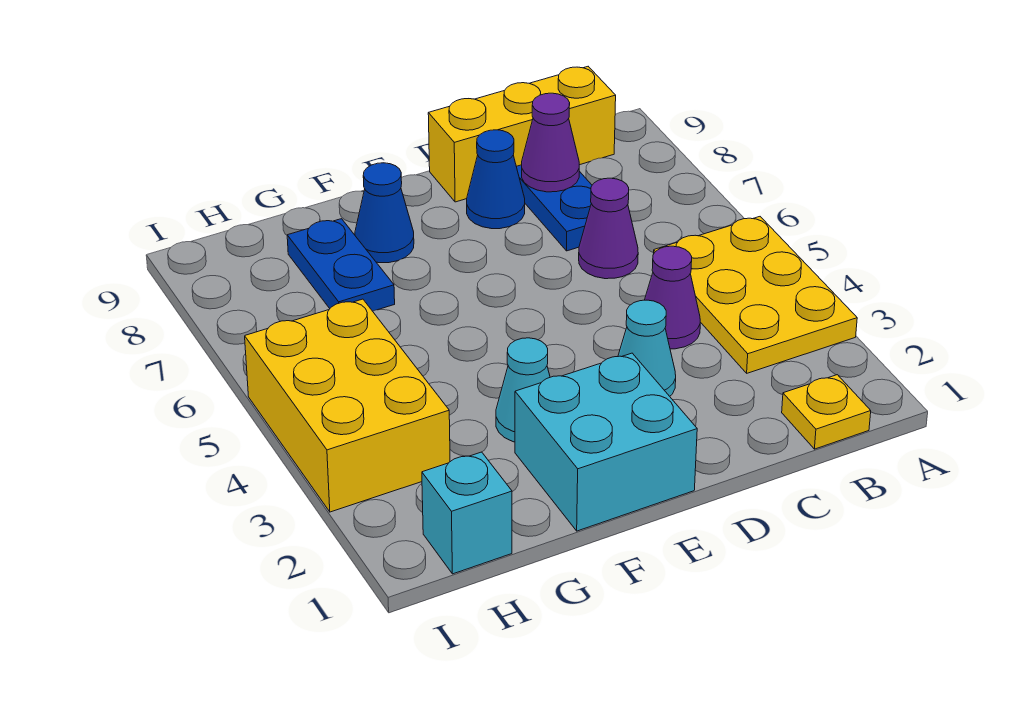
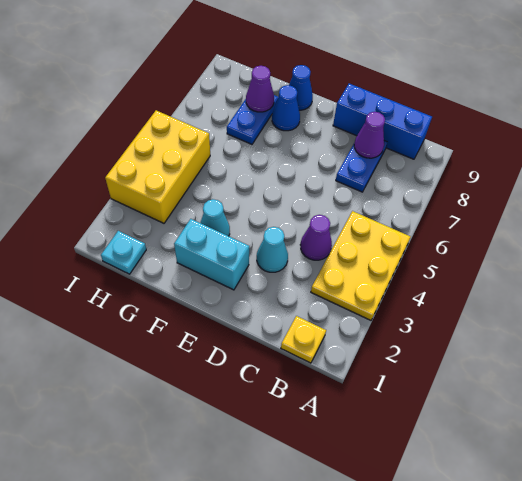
yellow brick B9:D9 level 1 -> blue brick B9:D9 level 1
purple cone C6 level 1 -> purple cone G8 level 2
blue cone D8 level 1 -> blue cone F9 level 1
cyan brick E1:F2 level 1 -> cyan brick E2:F2 level 1
cyan brick H1 level 1 -> cyan plate H1 level 1

